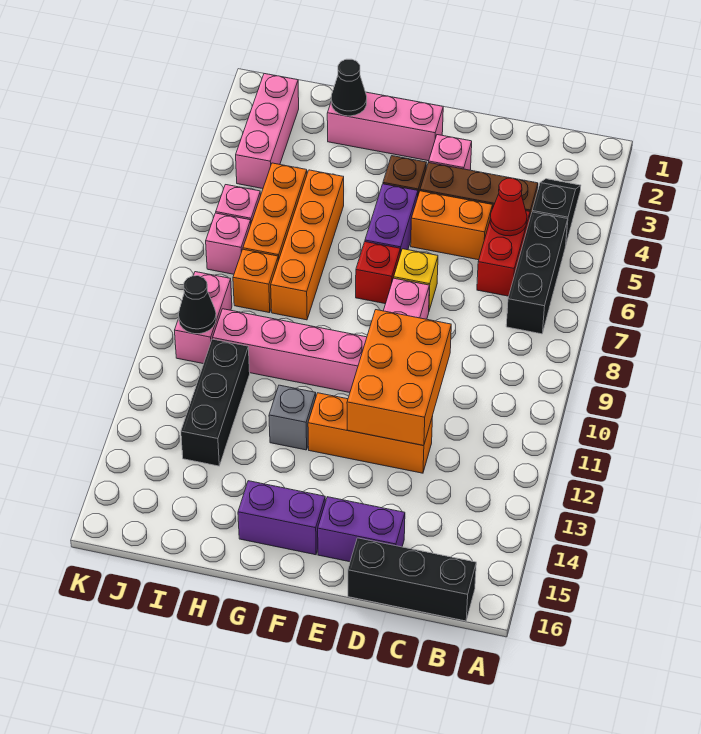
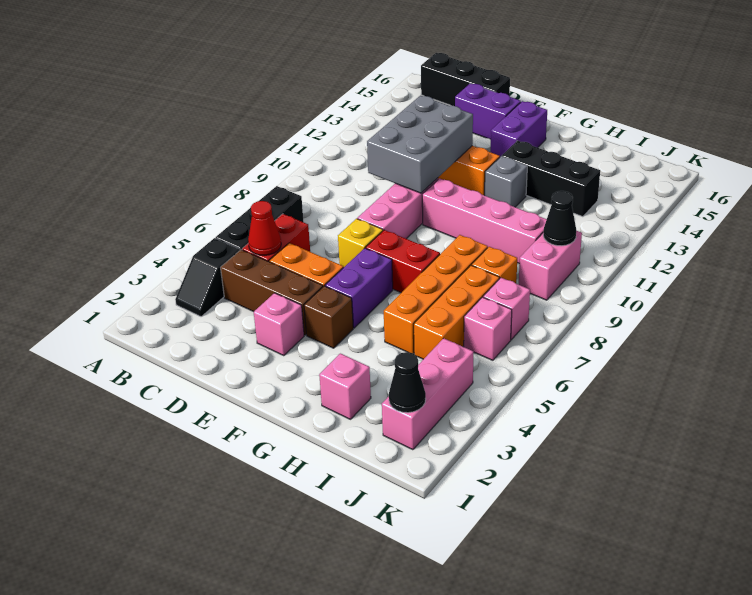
orange brick D10:E12 level 2 -> grey brick D10:E12 level 2
pink brick F2:H2 level 1 -> pink brick H2 level 1
red brick F7 level 1 -> red brick F7:G7 level 1
purple brick F15:G15 level 1 -> purple brick F14:F15 level 1
black cone H2 level 2 -> black cone J2 level 2
black brick I11:I13 level 1 -> black brick G13:I13 level 1

